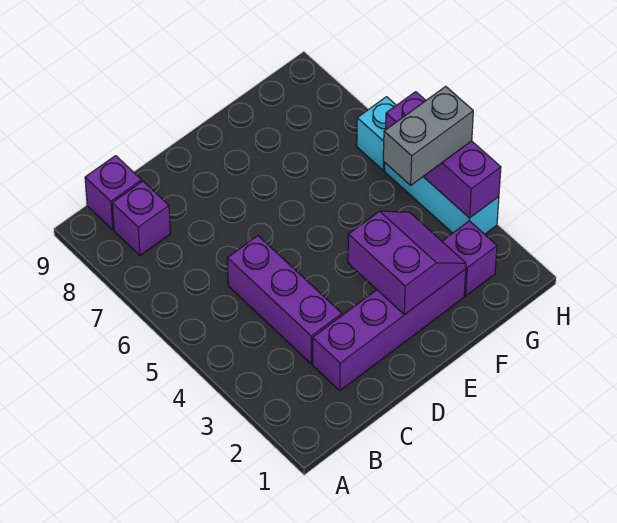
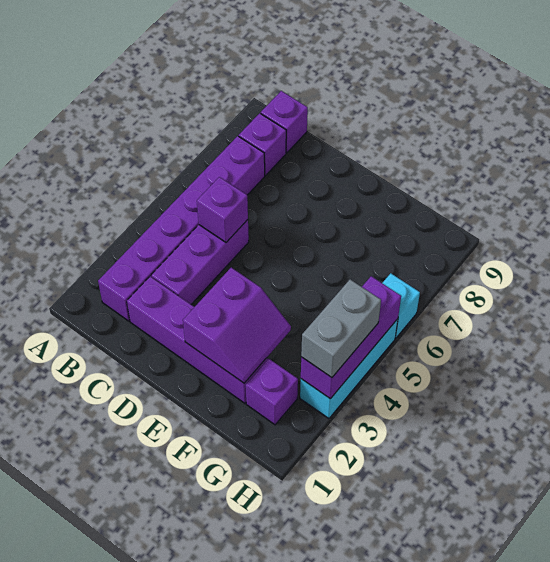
none -> purple brick B2:B7 level 1
none -> purple brick C5 level 2
grey brick G4:H4 level 3 -> grey brick H3:H4 level 3

